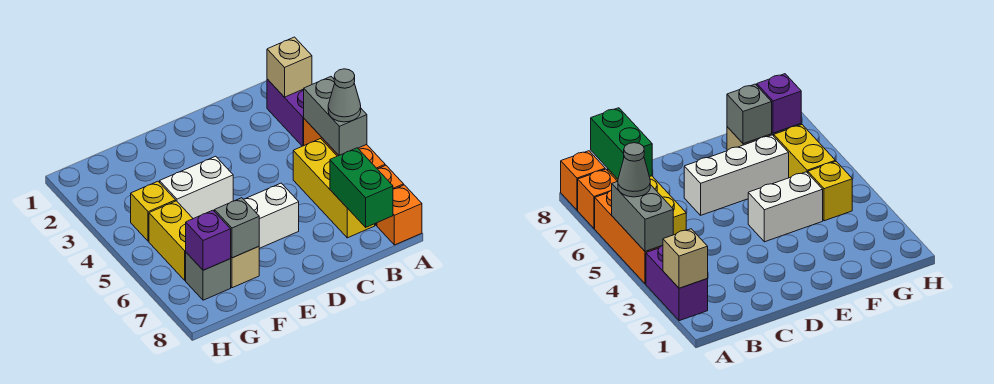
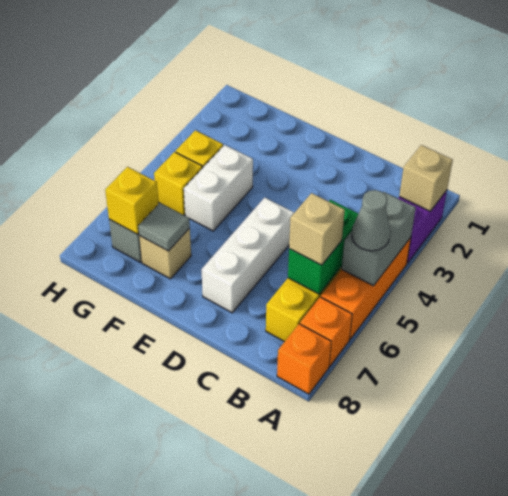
none -> tan brick B6 level 3
green brick B7:B8 level 2 -> green brick B5:B6 level 2
white brick D6:F6 level 1 -> white brick D5:D7 level 1
white brick E4:F4 level 1 -> white brick F4:F5 level 1
grey brick F7 level 2 -> grey tile F7 level 2
yellow brick G5:G6 level 1 -> yellow brick G5 level 1
purple brick G7 level 2 -> yellow brick G7 level 2

